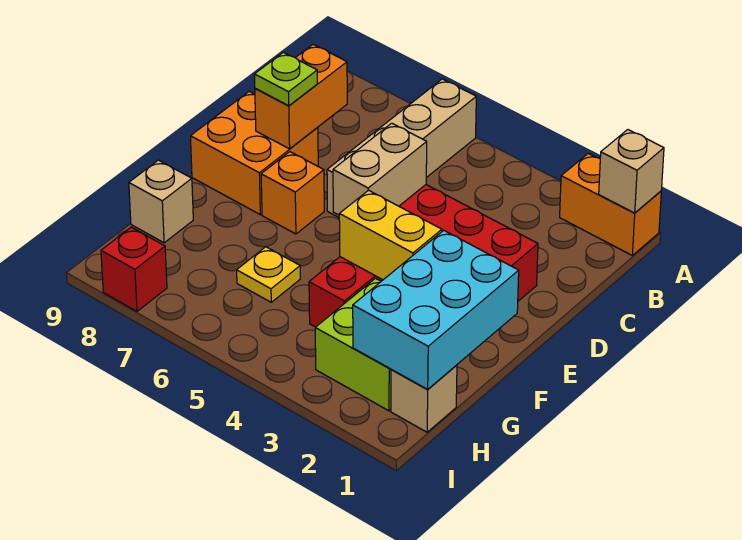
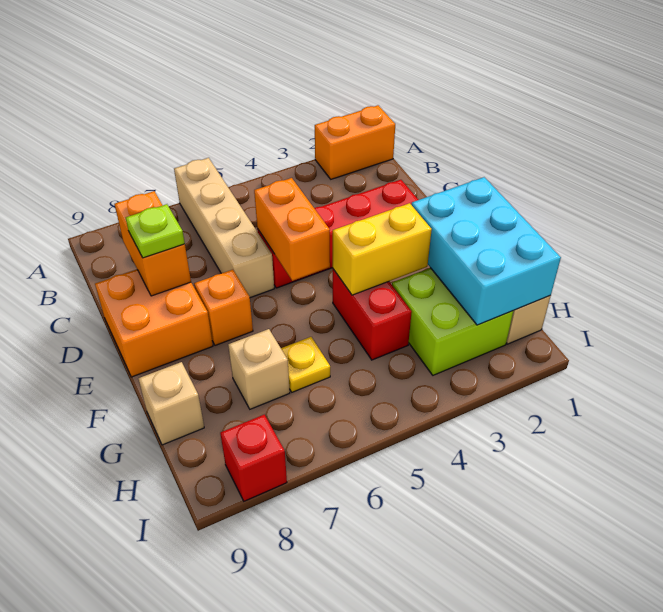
tan brick A1 level 2 -> tan brick G7 level 1
tan brick D5:E5 level 2 -> orange brick D5:E5 level 2

